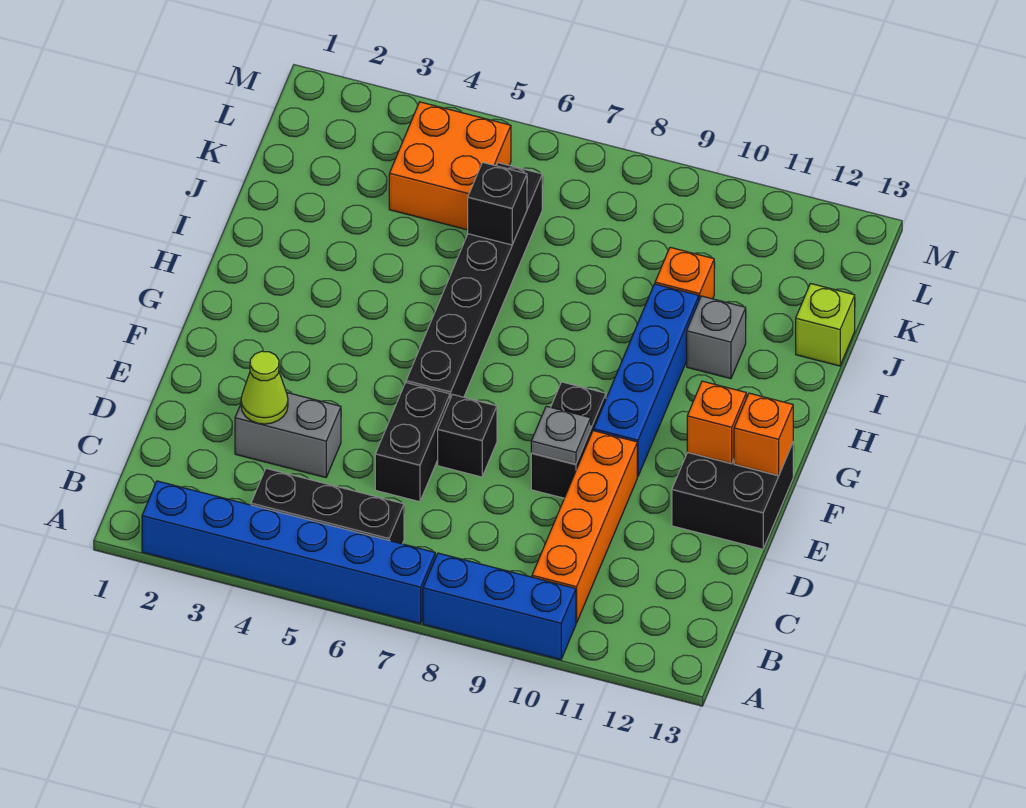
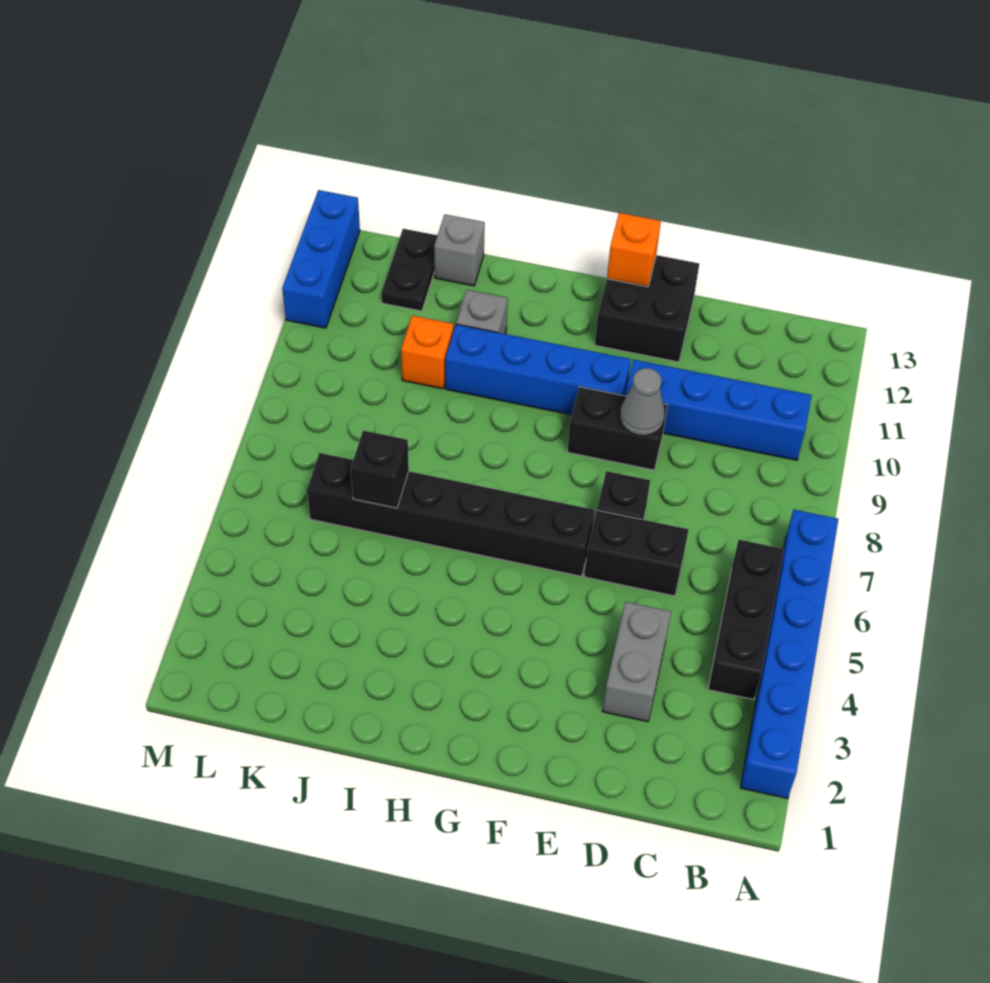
blue brick A8:A10 level 1 -> blue brick M11:M13 level 1
orange brick B10:E10 level 1 -> blue brick B10:E10 level 1
lime cone D3 level 2 -> none
grey plate E9 level 2 -> grey cone E9 level 2
orange brick F12 level 2 -> none
lime brick J13 level 1 -> grey brick J13 level 1
orange brick K4:L5 level 1 -> none
none -> black plate K12:K13 level 1

